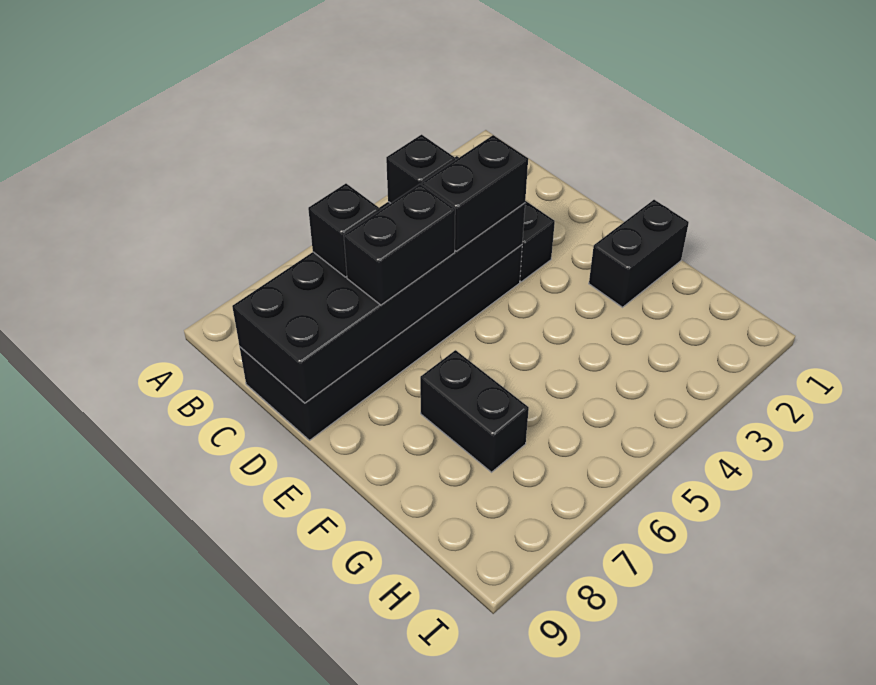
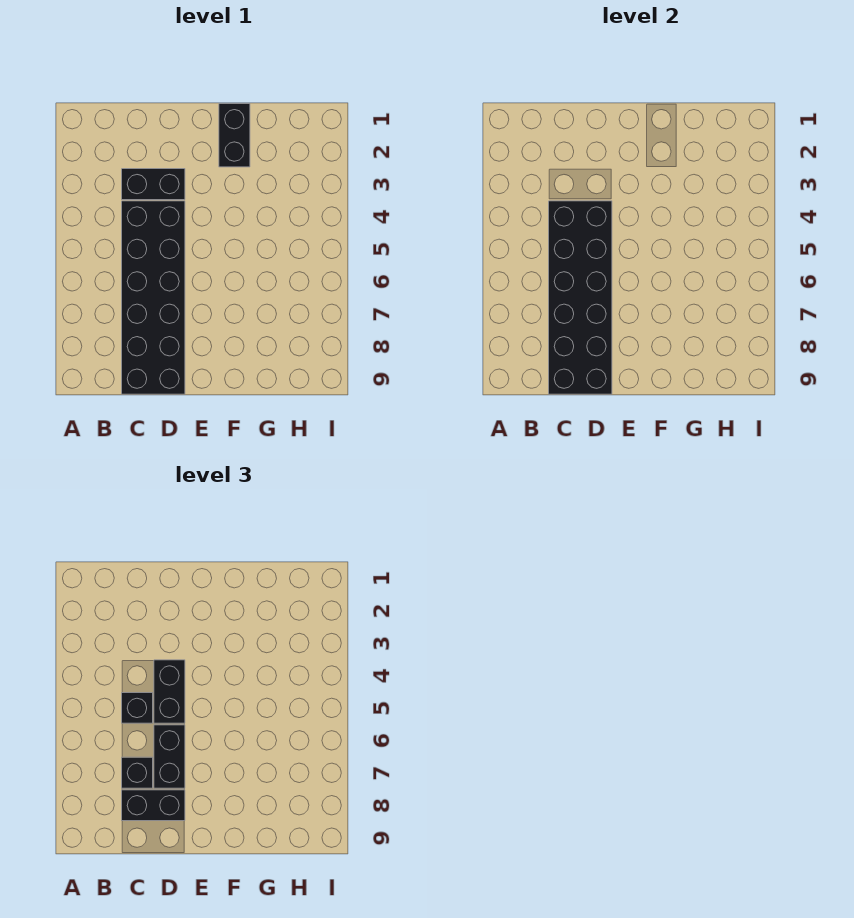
black brick F7:G7 level 1 -> black brick C8:D8 level 3

